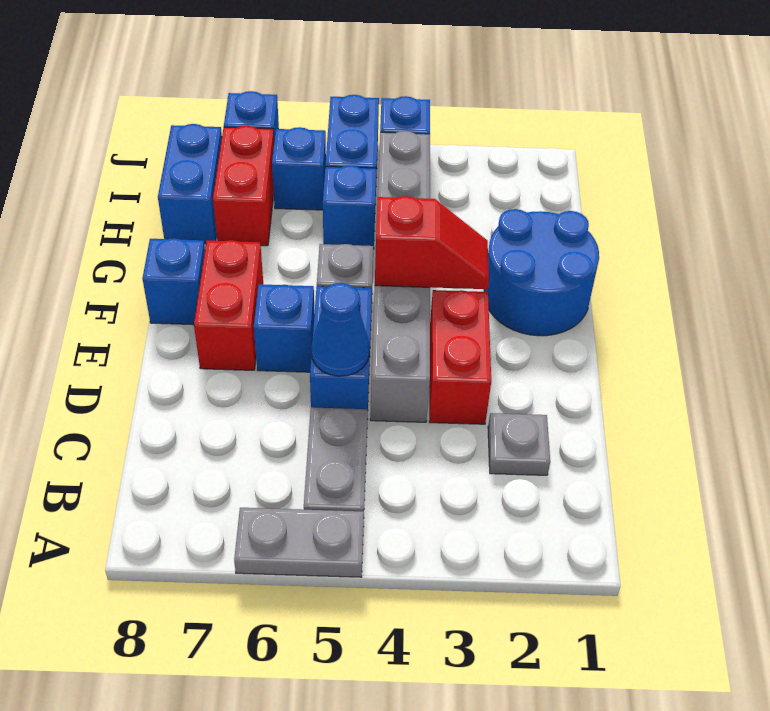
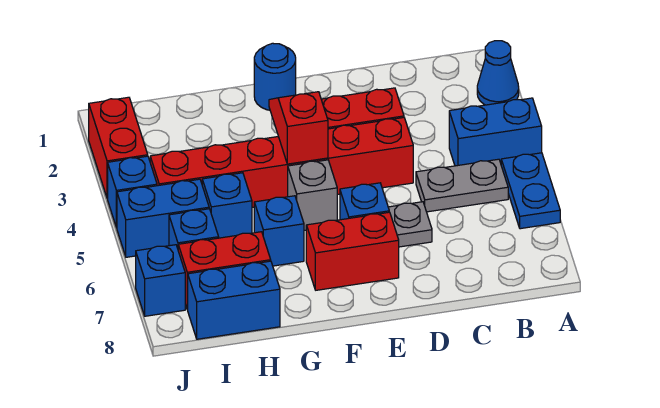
grey plate A5:A6 level 1 -> blue plate A5:A6 level 1
grey plate C2 level 1 -> grey plate D6 level 1
grey brick D4:I4 level 1 -> red brick D4:I4 level 1
blue brick D5:E5 level 1 -> blue brick A4:B4 level 1
blue cone D5 level 2 -> blue cone A2 level 1
blue round brick F1:G2 level 1 -> blue round brick F1 level 1
blue brick F8 level 1 -> blue brick G6 level 1
none -> red brick J2:J3 level 1

